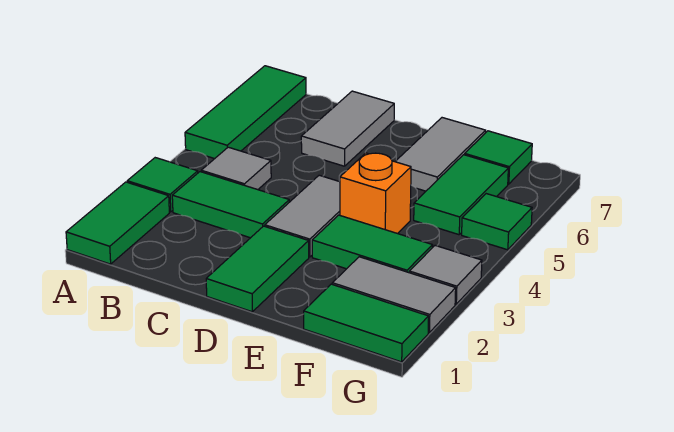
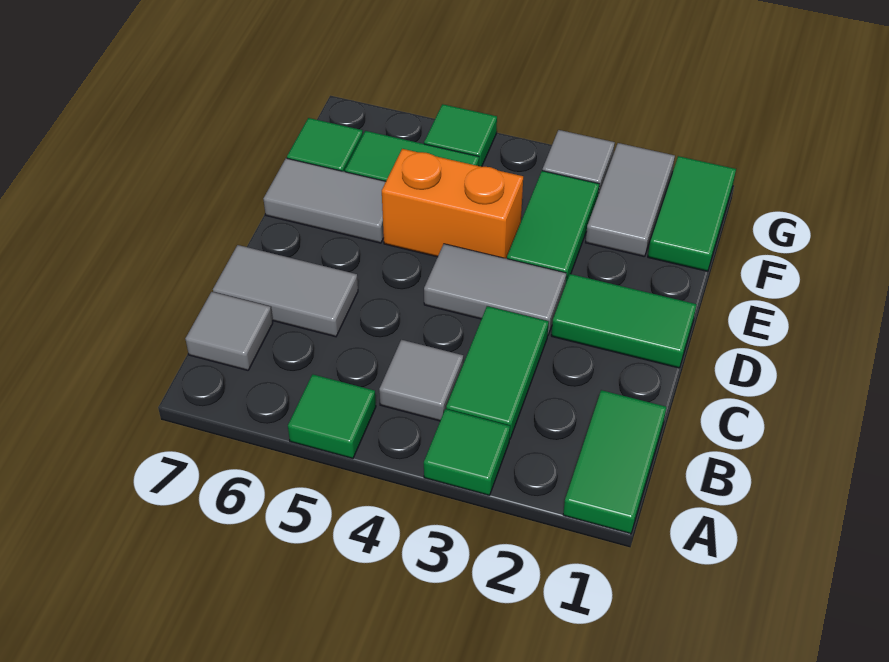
green tile A1:A2 level 1 -> green tile A1:B1 level 1
green tile A5:A7 level 1 -> green tile A5 level 1
none -> grey tile B7 level 1
orange brick E4 level 1 -> orange brick E4:E5 level 1

